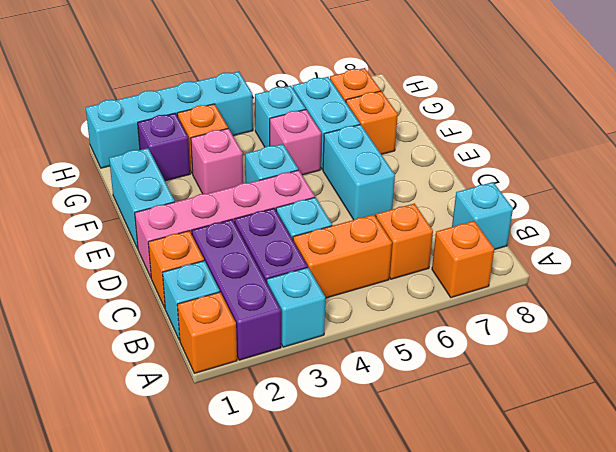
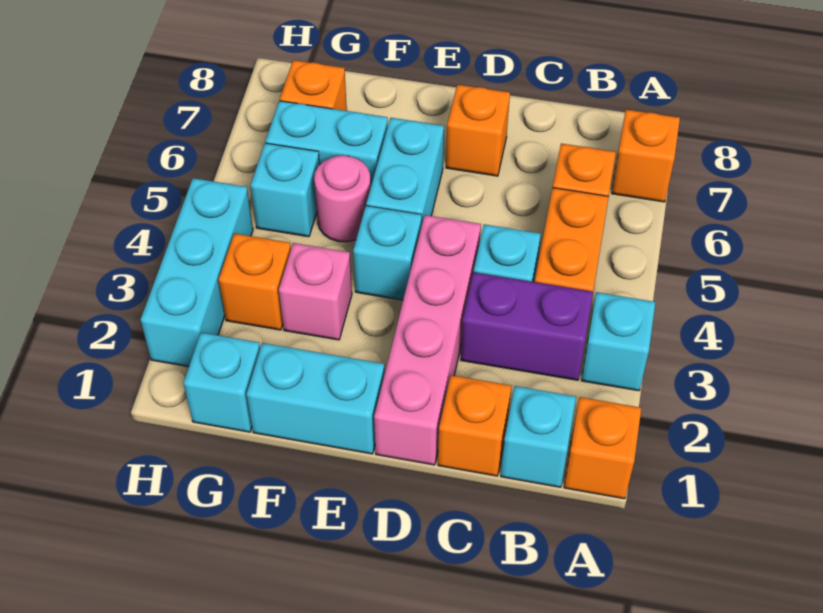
purple brick A2:C2 level 1 -> none
cyan brick B8 level 1 -> cyan brick G1 level 1
cyan brick D6:E6 level 1 -> cyan brick E5:E6 level 1
pink brick F5 level 1 -> pink round brick F5 level 1
orange brick F7 level 1 -> orange brick D7 level 1
purple brick G2 level 1 -> none
cyan brick H1:H4 level 1 -> cyan brick H2:H4 level 1

